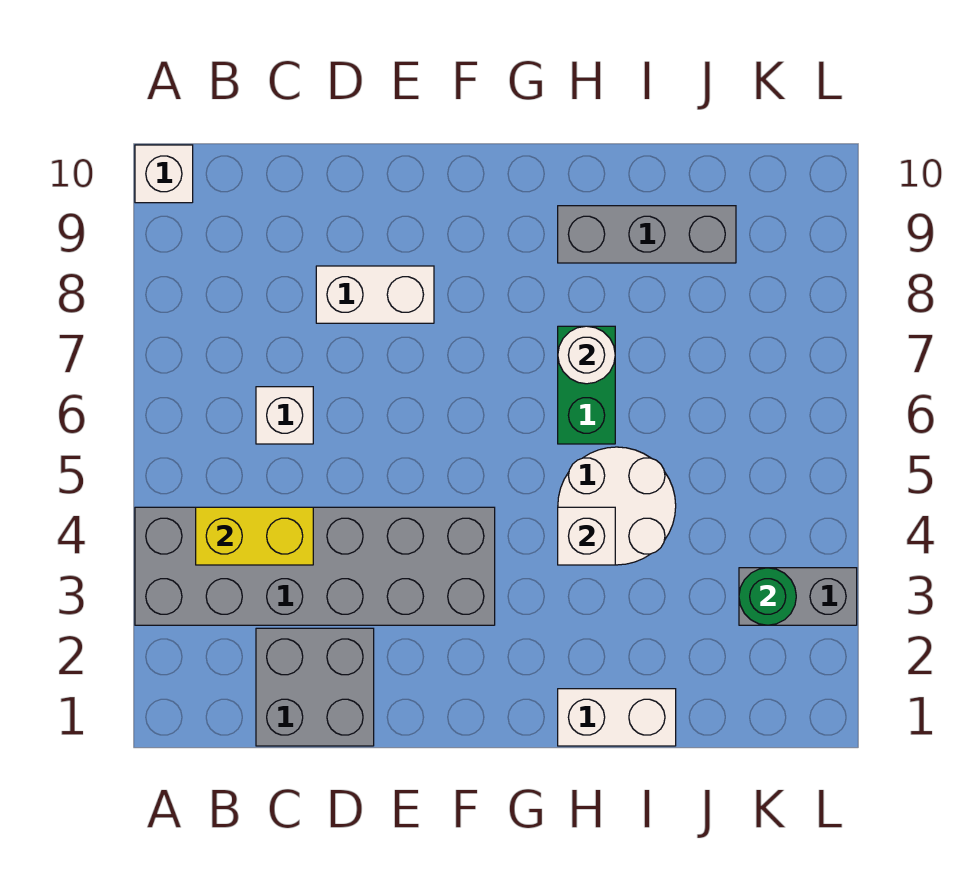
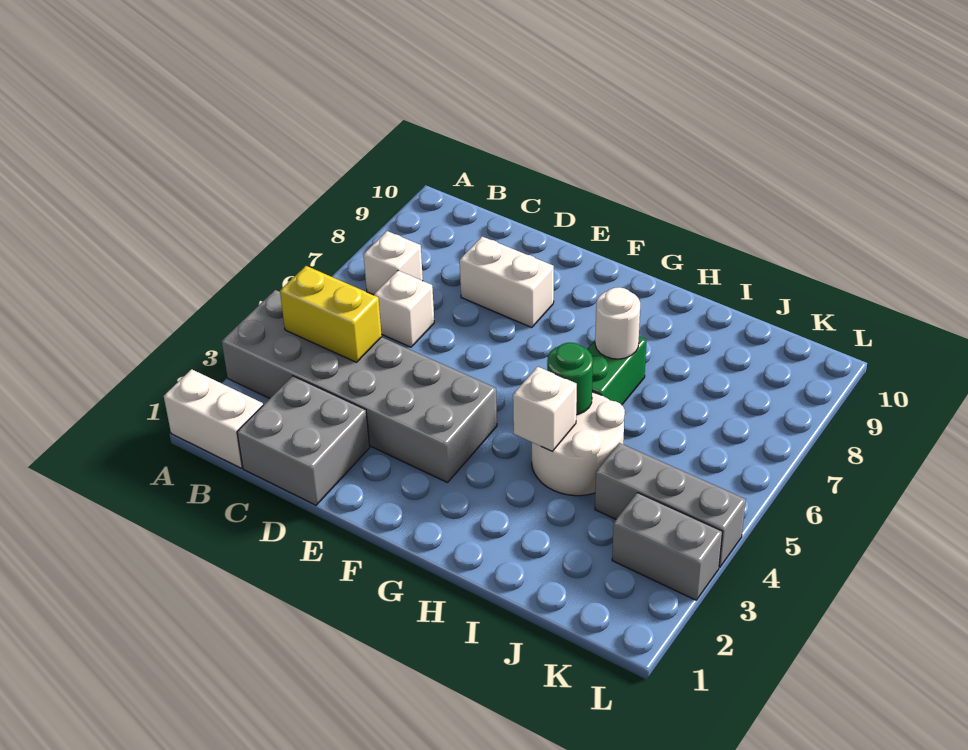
white brick A10 level 1 -> white brick B7 level 1
white brick H1:I1 level 1 -> white brick A1:B1 level 1
grey brick H9:J9 level 1 -> grey brick J4:L4 level 1
green round brick K3 level 2 -> green round brick H5 level 2

